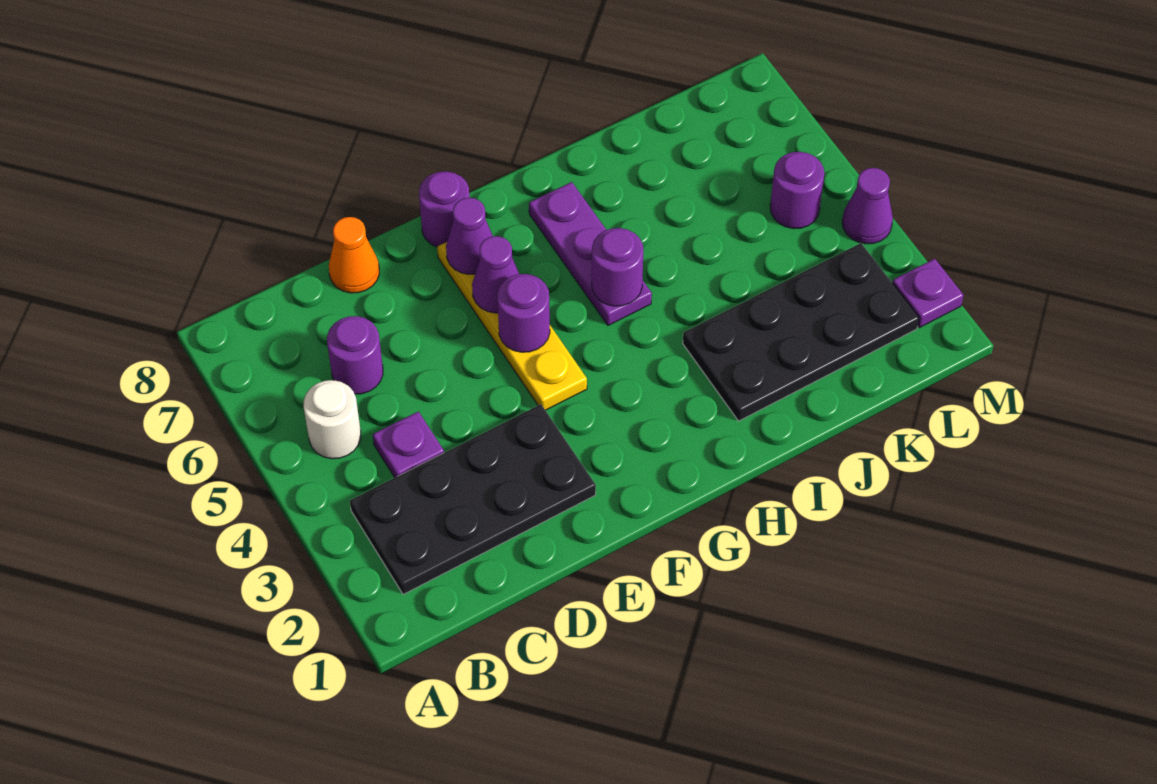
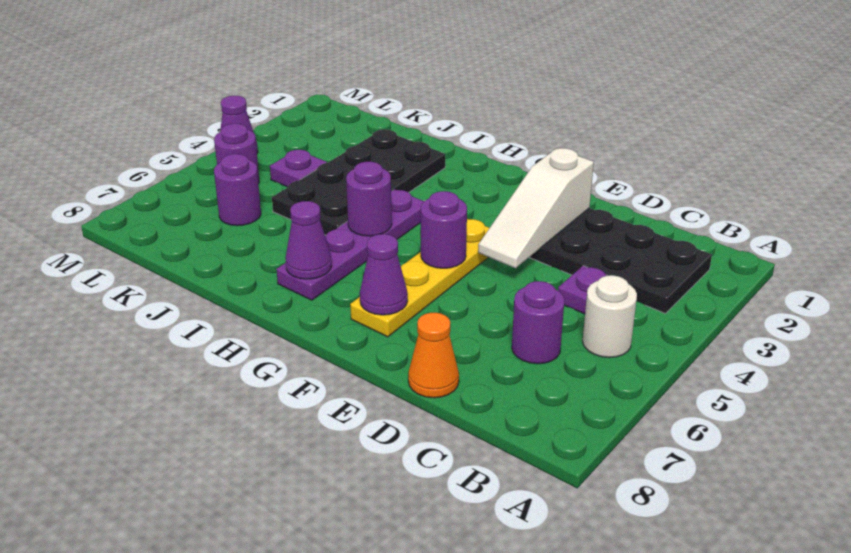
none -> white slope E2:E4 level 2 top 2
purple cone F6 level 2 -> purple cone H7 level 2
purple round brick F8 level 1 -> purple round brick K6 level 1
purple plate H5:H7 level 1 -> purple plate H4:H7 level 1
black plate I2:L3 level 1 -> black plate I2:J5 level 1
purple plate M2 level 1 -> purple plate K4 level 1

